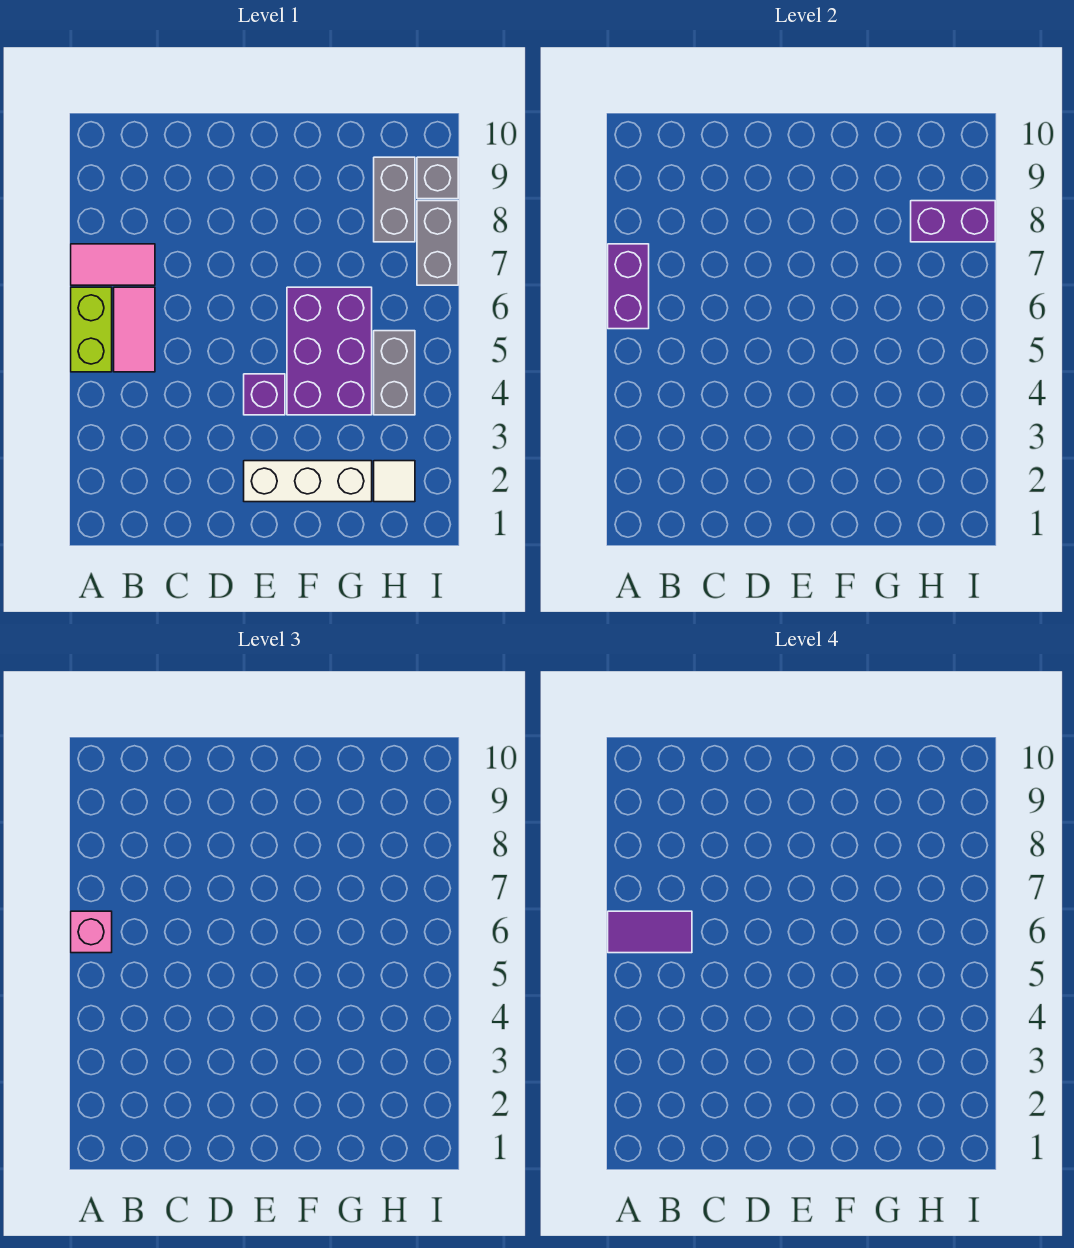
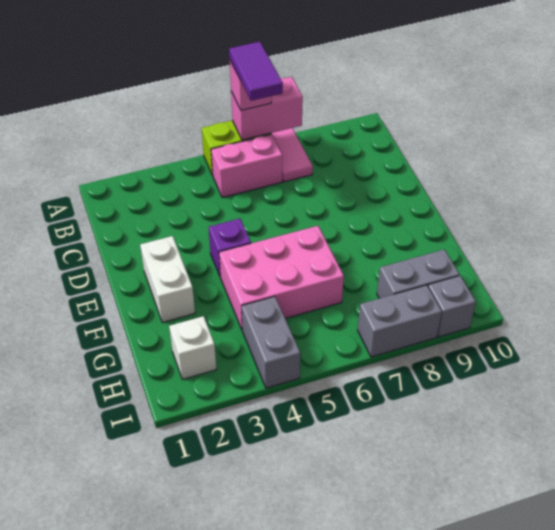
purple brick A6:A7 level 2 -> pink brick A6:A7 level 2
pink tile B5:B6 level 1 -> pink brick B5:B6 level 1
white brick E2:G2 level 1 -> white brick E2:F2 level 1
purple brick F4:G6 level 1 -> pink brick F4:G6 level 1
white tile H2 level 1 -> white brick H2 level 1
grey brick H4:H5 level 1 -> grey brick H4:I4 level 1
purple brick H8:I8 level 2 -> none

